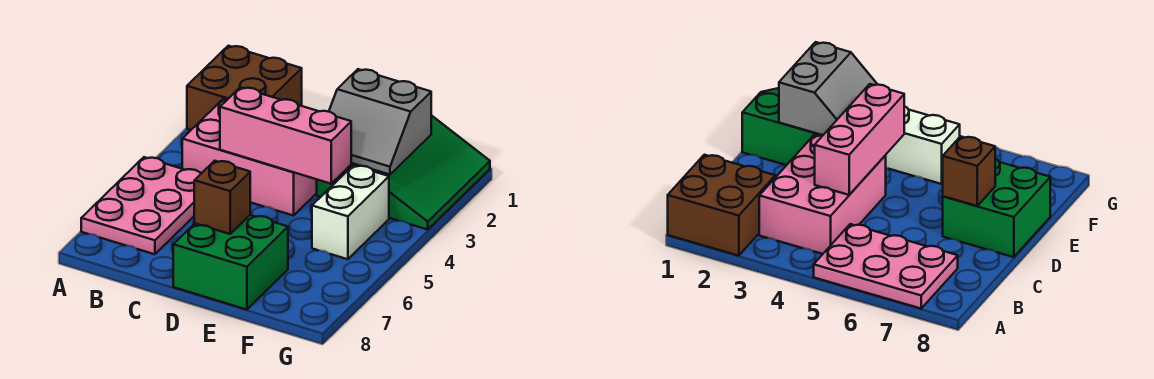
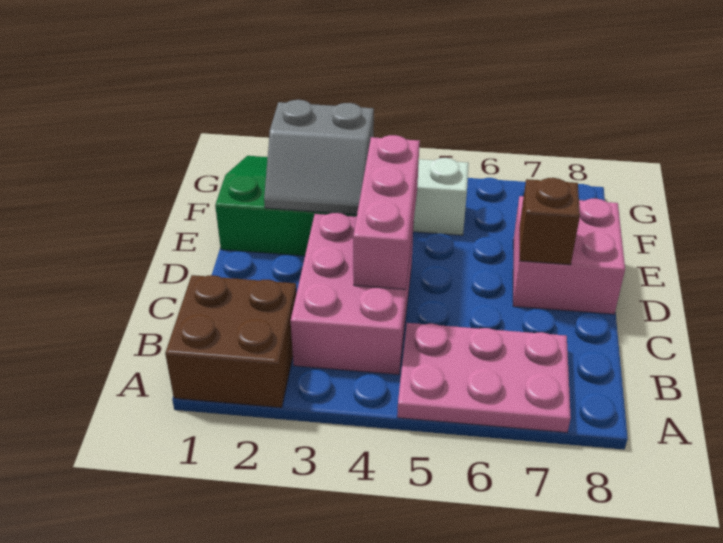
green brick D7:E8 level 1 -> pink brick D7:E8 level 1
grey slope E2:F3 level 2 top 2 -> grey slope E2:F3 level 2 top F

